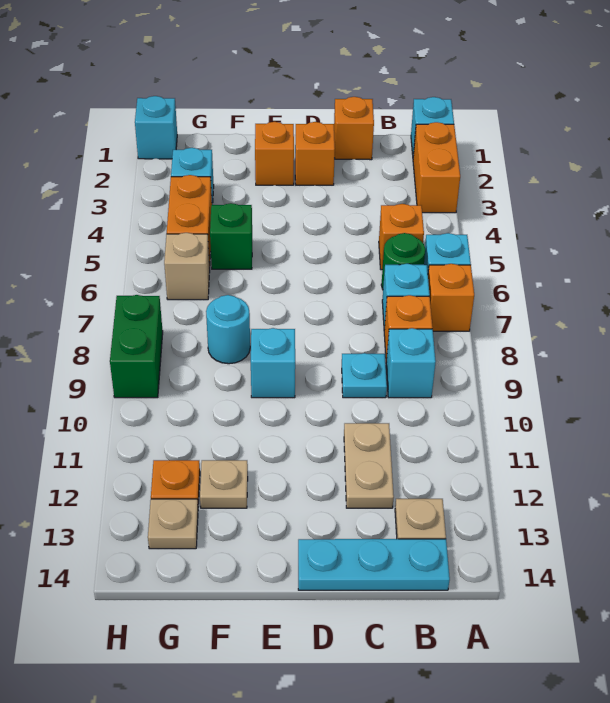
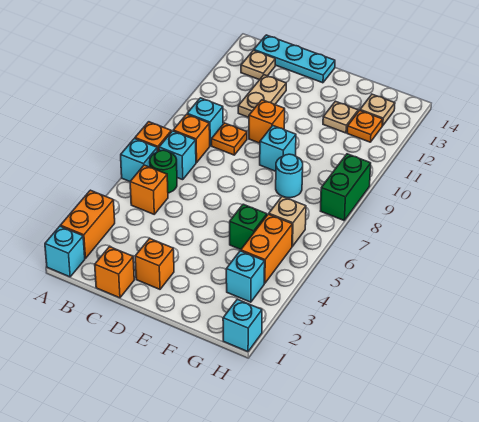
cyan plate C9 level 1 -> orange plate C9 level 1
orange brick E2 level 1 -> orange brick D10 level 1

